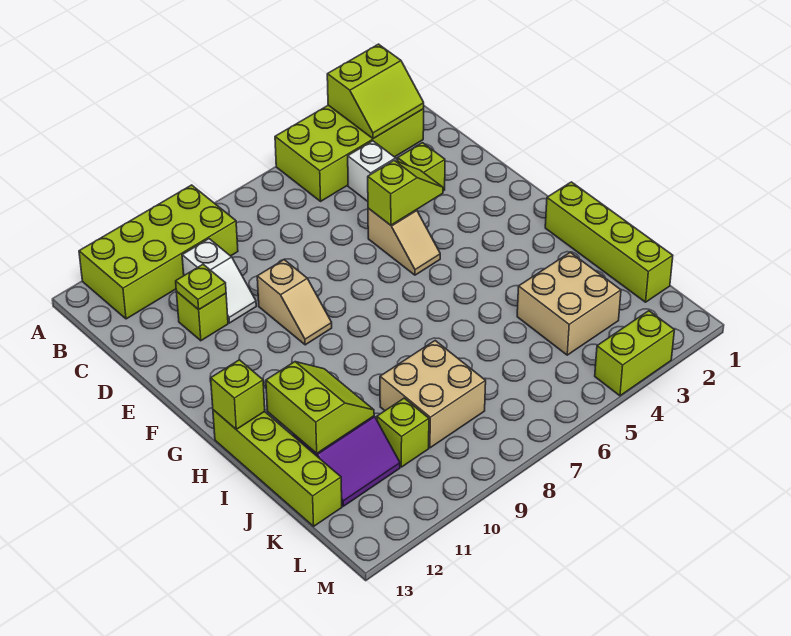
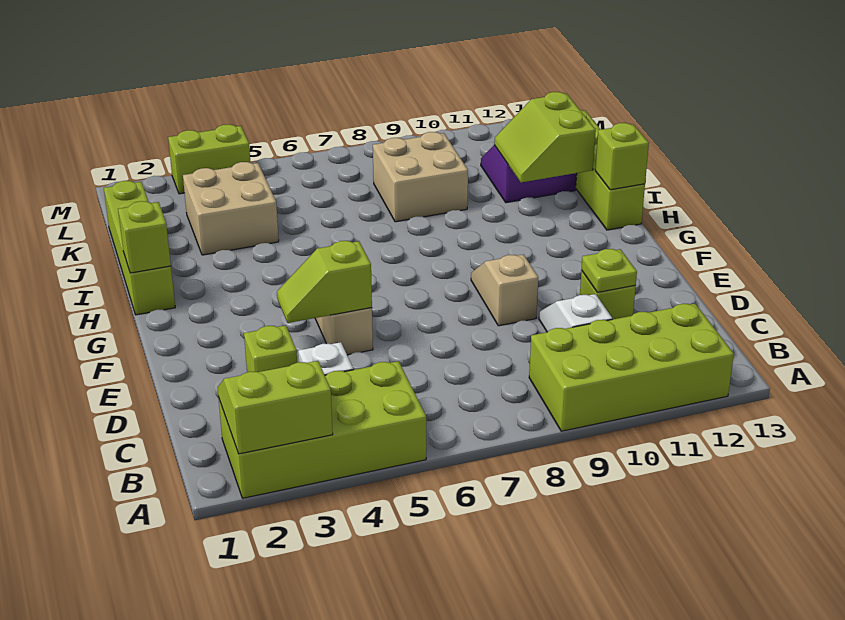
lime brick K10 level 1 -> lime brick H1 level 2

